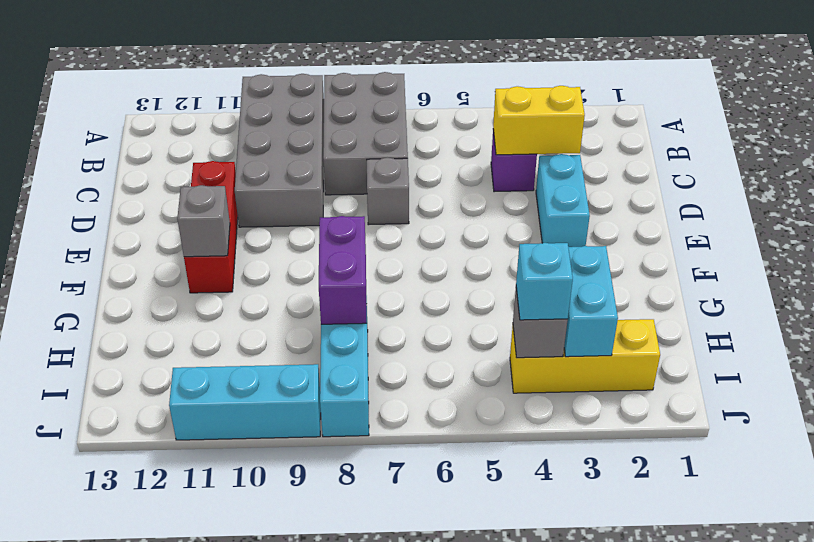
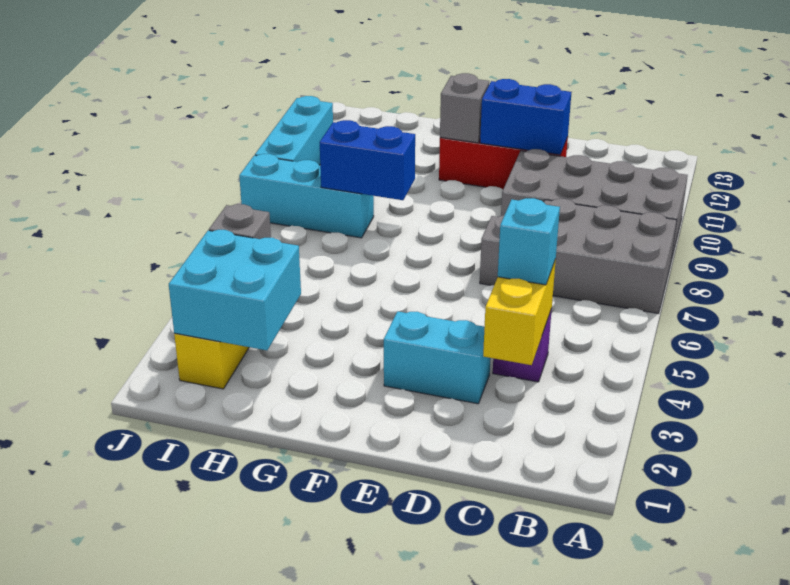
none -> blue brick D11:E11 level 2
purple brick G8:H8 level 2 -> blue brick G8:H8 level 2
cyan brick H3:I3 level 2 -> cyan brick H2:I3 level 2
cyan brick I4 level 3 -> cyan brick C4 level 3

